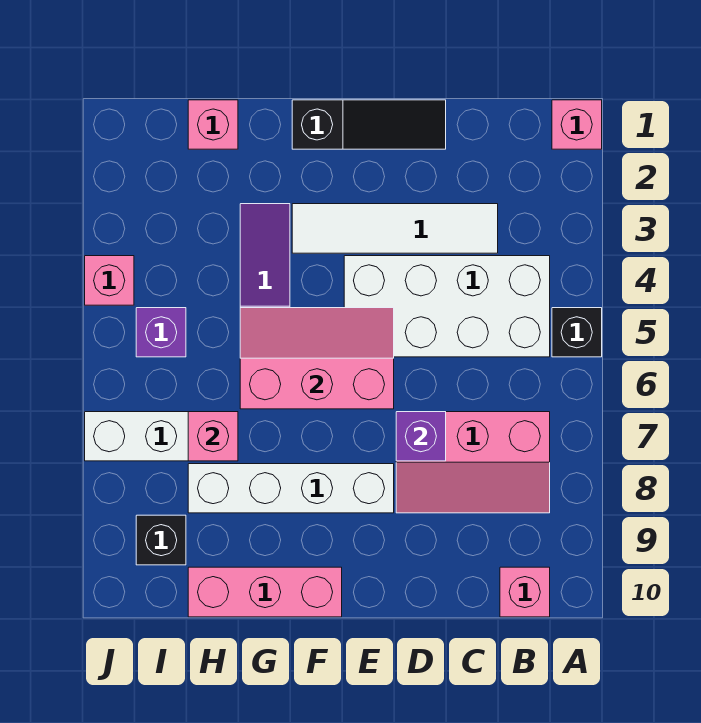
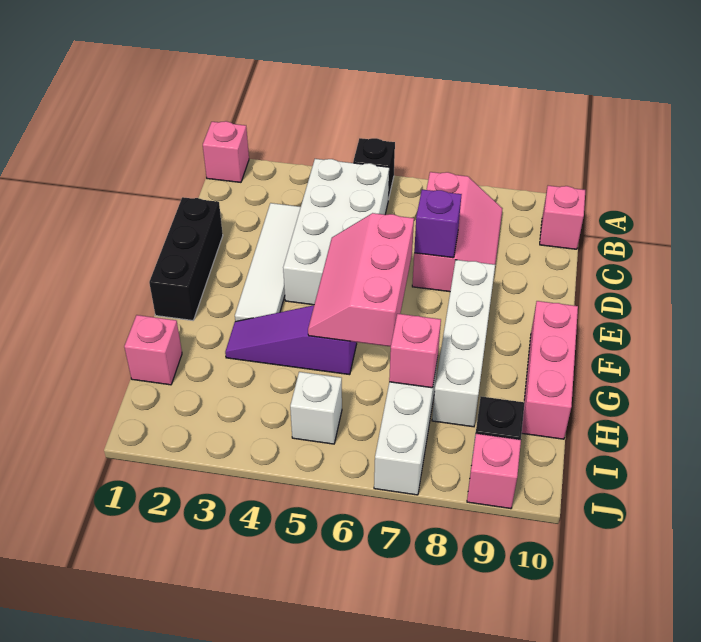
black slope D1:F1 level 1 top F -> black brick D1:F1 level 1
purple brick I5 level 1 -> white brick I5 level 1
pink brick J4 level 1 -> pink brick J9 level 1

